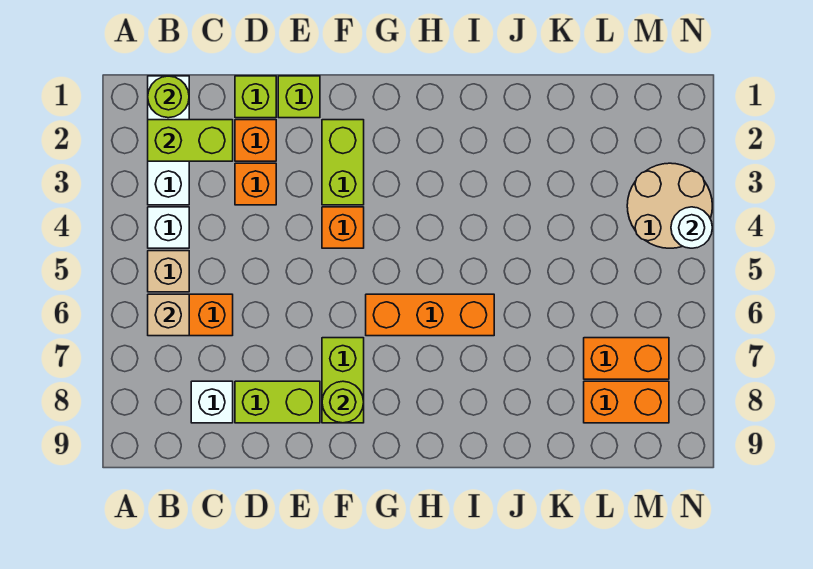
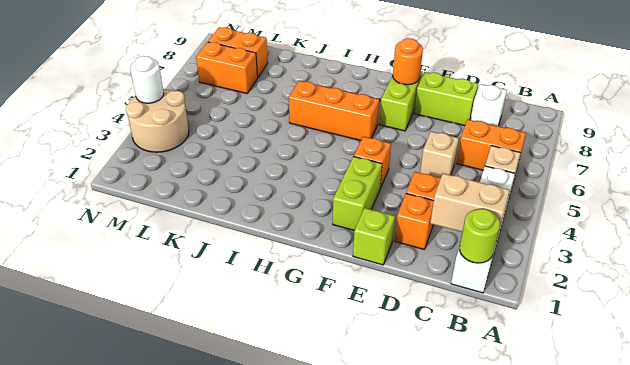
lime brick B2:C2 level 2 -> tan brick B2:C2 level 2
tan brick B6 level 2 -> tan brick D5 level 1
lime brick D1 level 1 -> none
lime round brick F8 level 2 -> orange round brick F8 level 2

